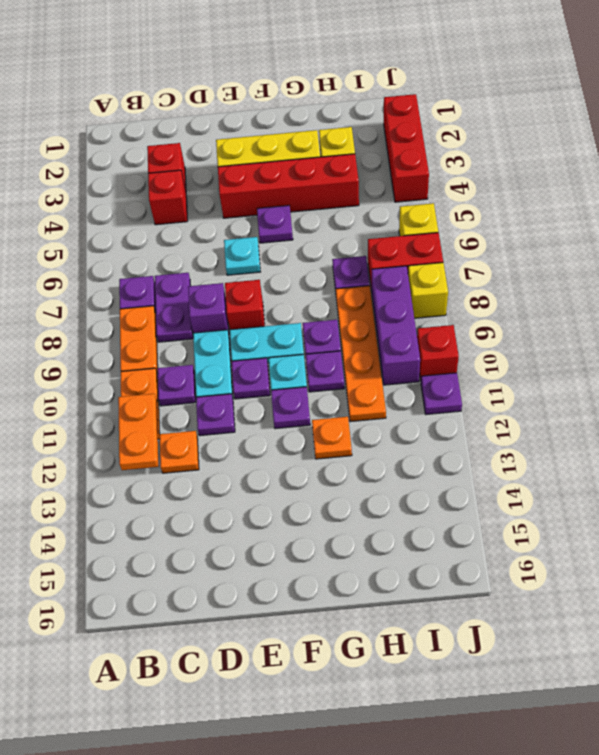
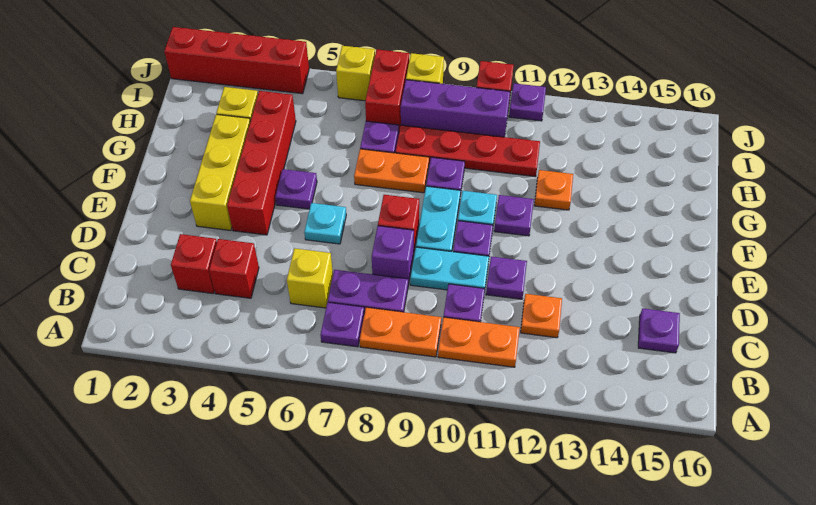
orange plate B11:B12 level 2 -> orange plate G7:G8 level 1
none -> yellow brick C6 level 1
purple plate G10 level 1 -> purple plate C15 level 1
orange plate H8:H11 level 1 -> red plate H8:H11 level 1
red brick J2:J4 level 1 -> red brick J1:J4 level 1

